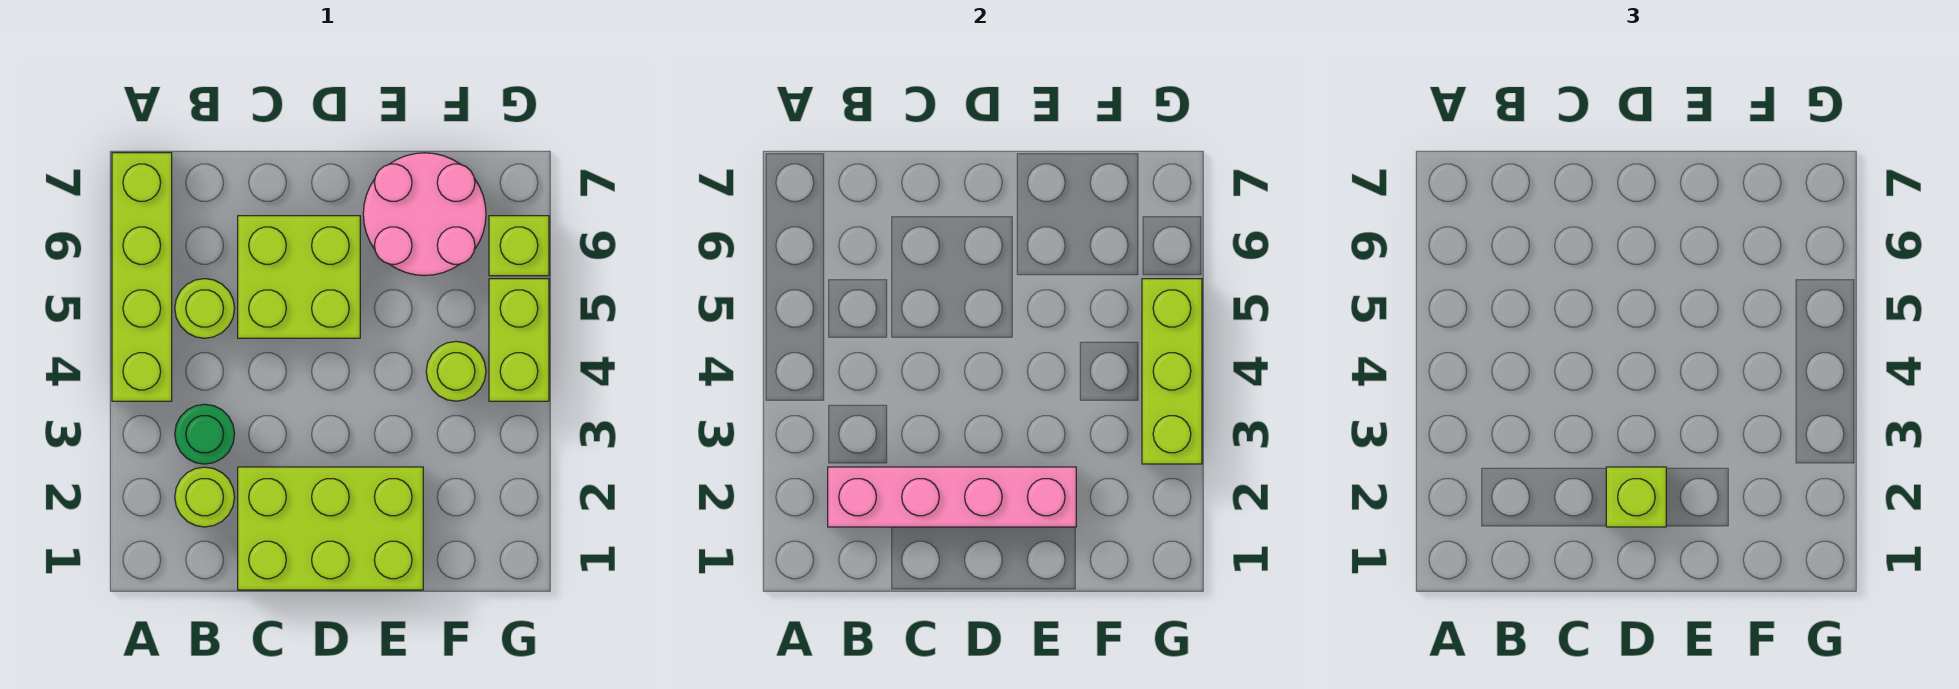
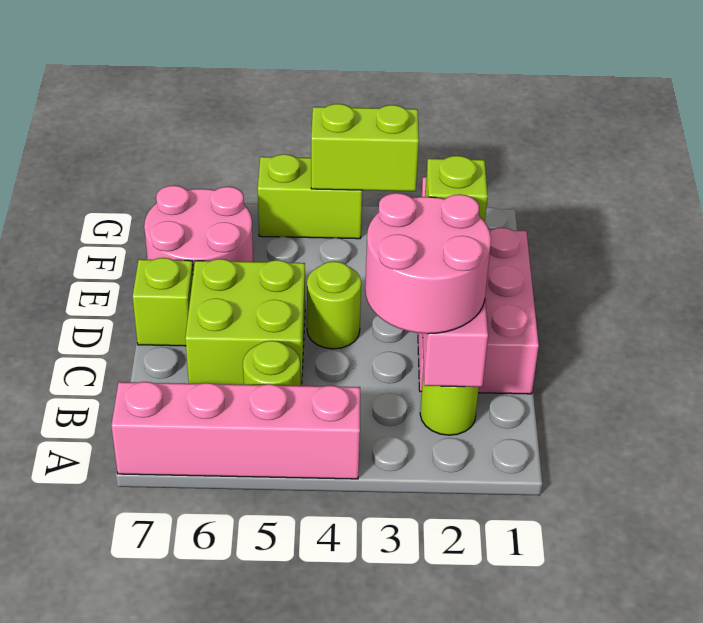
lime brick A4:A7 level 1 -> pink brick A4:A7 level 1
none -> pink round brick B2:C3 level 3
green round brick B3 level 1 -> none
lime brick C1:E2 level 1 -> pink brick C1:E2 level 1
lime round brick F4 level 1 -> lime round brick D4 level 1
lime brick G3:G5 level 2 -> lime brick G3:G4 level 2
lime brick G6 level 1 -> lime brick D7 level 1

